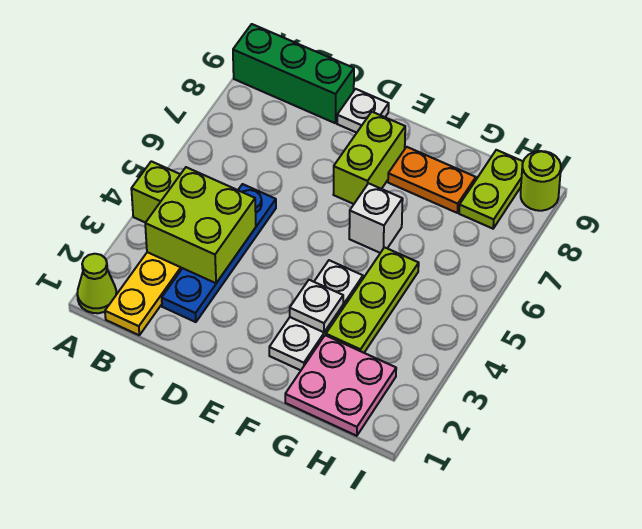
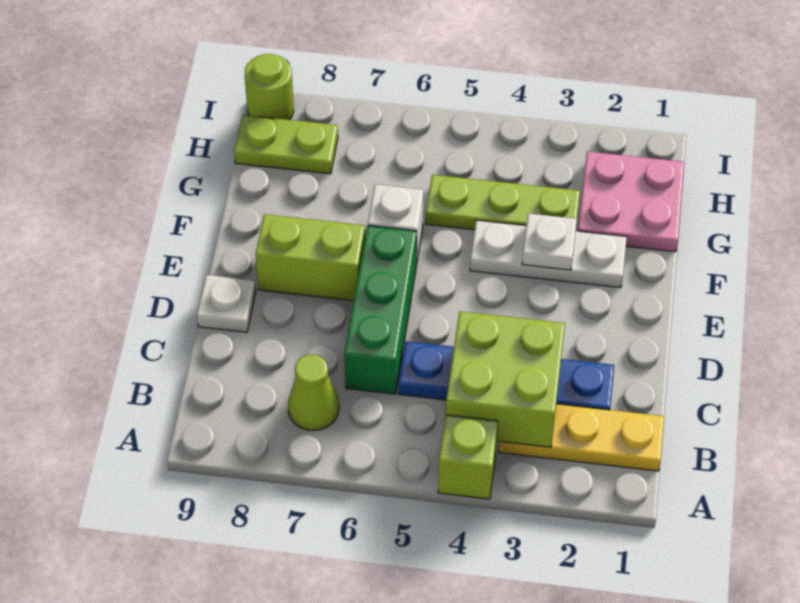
lime cone A1 level 1 -> lime cone B7 level 1
green brick A9:C9 level 1 -> green brick C6:E6 level 1
orange plate F8:G8 level 1 -> none

